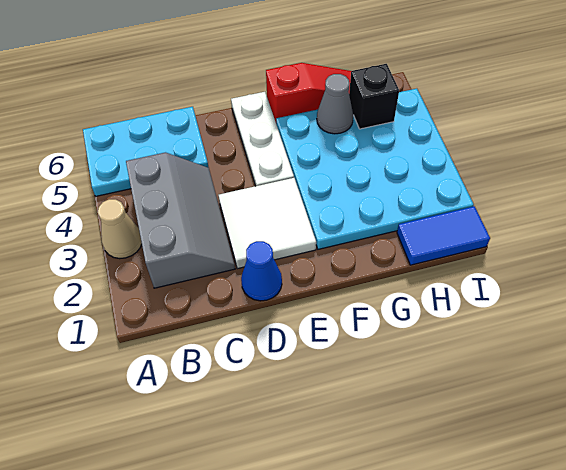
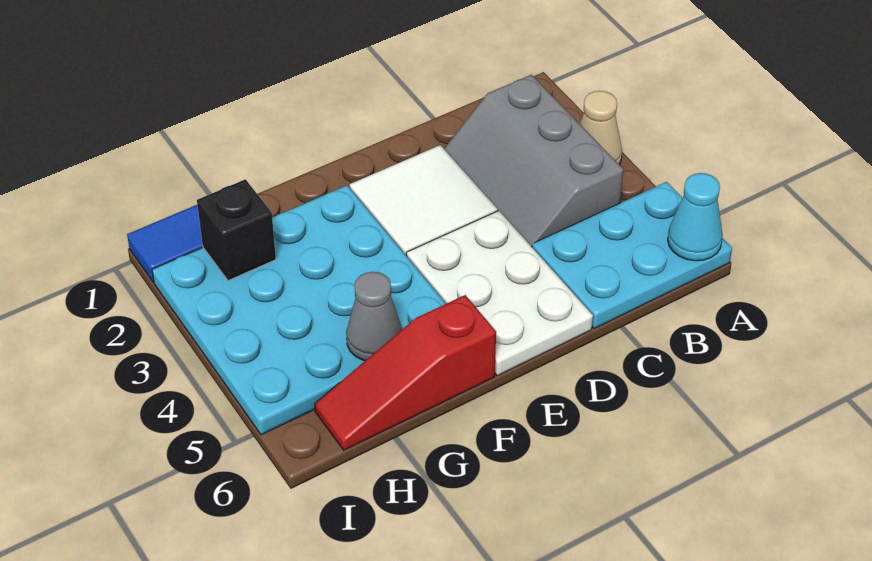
none -> cyan cone A6 level 2
blue cone D1 level 1 -> none
white plate E4:E6 level 1 -> white plate D4:E6 level 1
black brick H5 level 2 -> black brick H2 level 2

